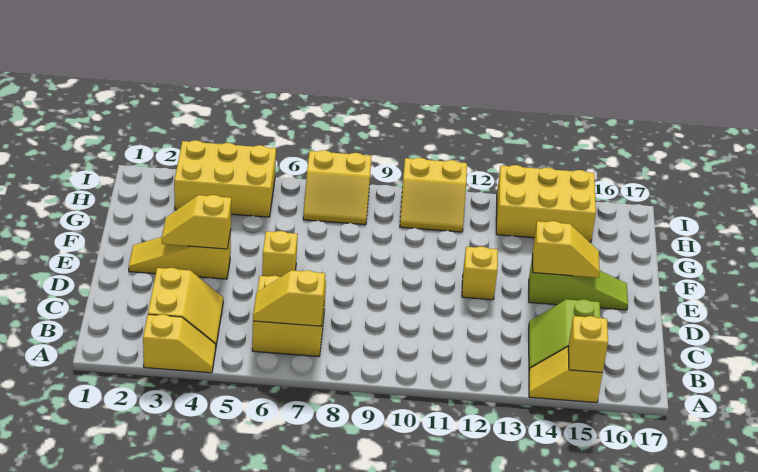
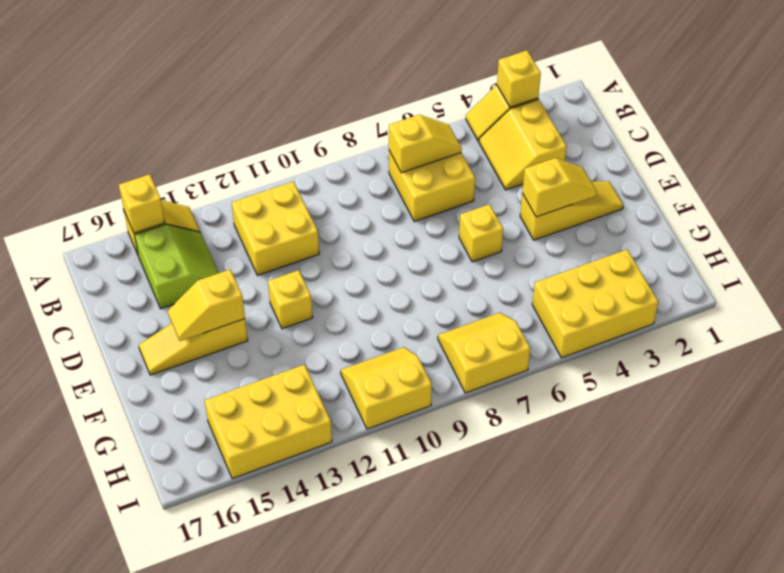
none -> yellow brick A3 level 2
none -> yellow brick B11:C12 level 1
lime slope E14:E16 level 1 top 14 -> yellow slope E14:E16 level 1 top 14

